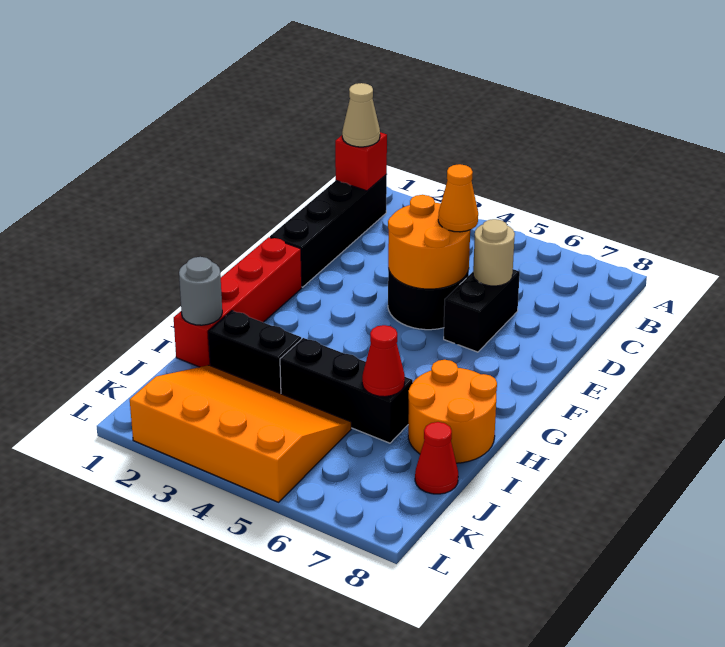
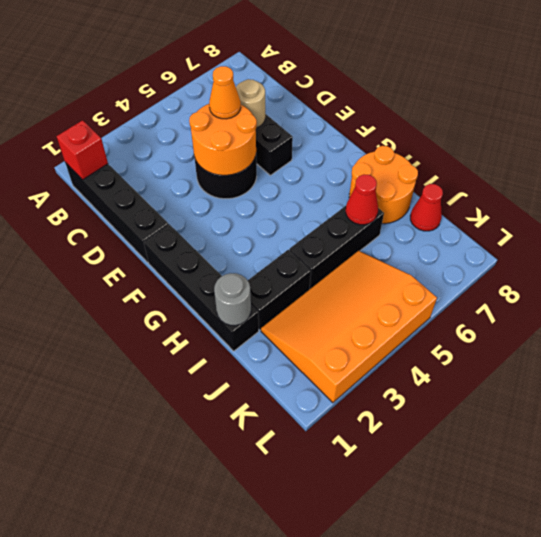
tan cone B1 level 3 -> none
red brick F1:I1 level 1 -> black brick F1:I1 level 1

